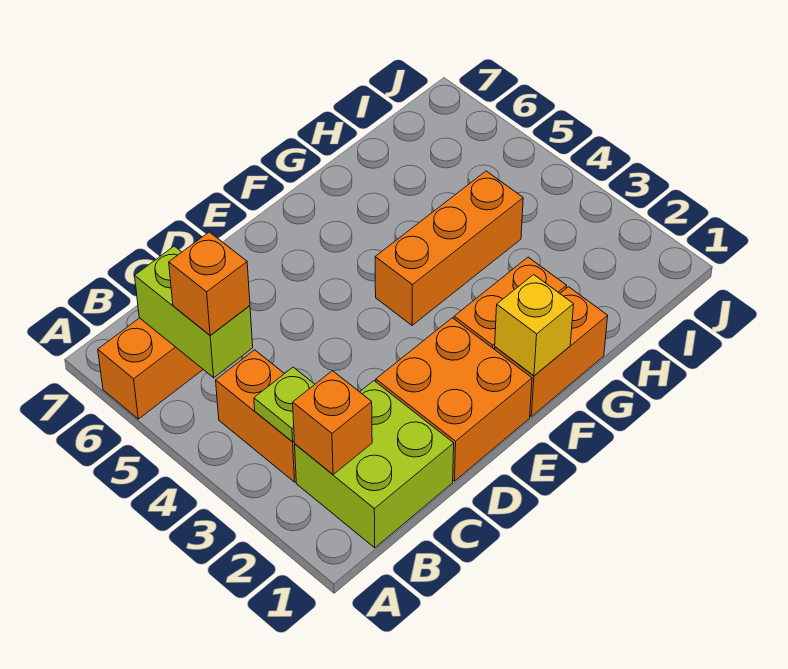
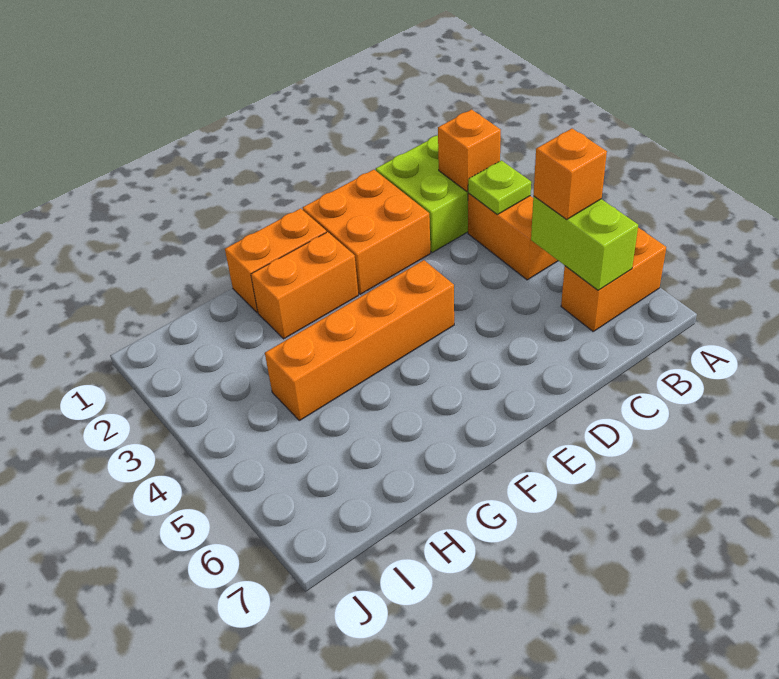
yellow brick F1 level 2 -> none
orange brick F4:H4 level 1 -> orange brick E4:H4 level 1

